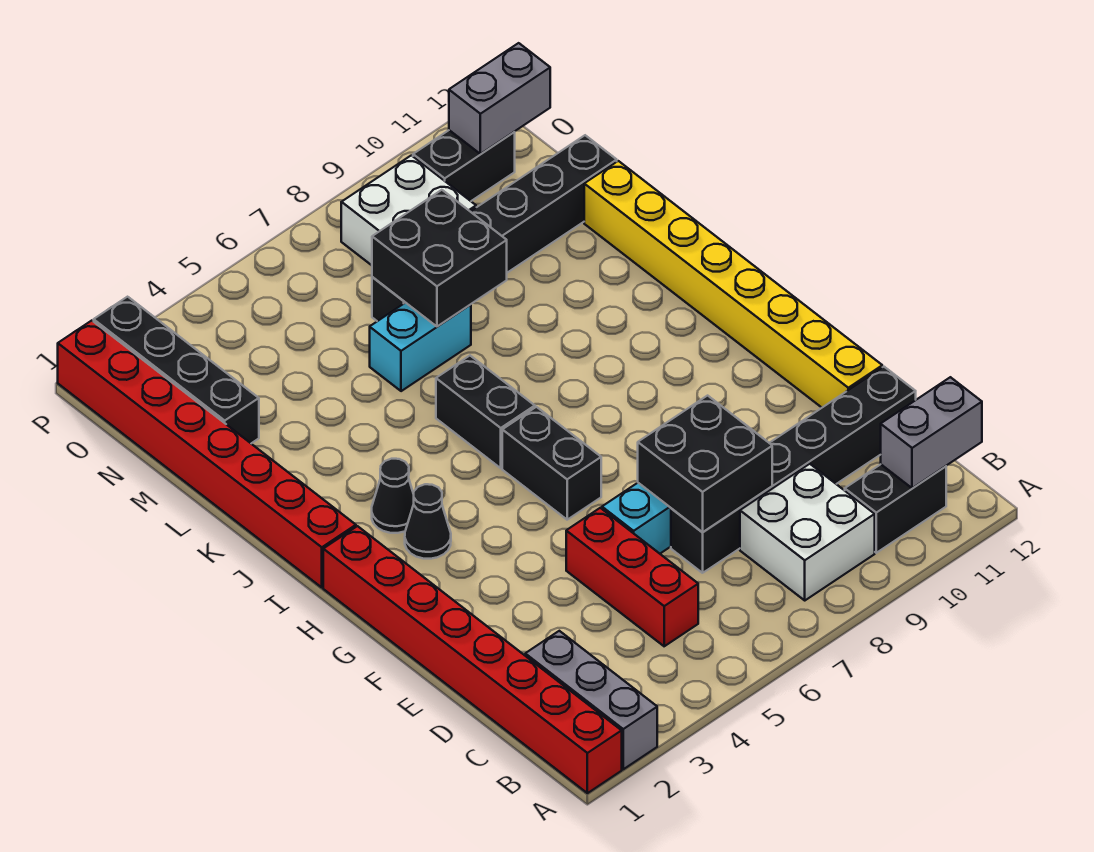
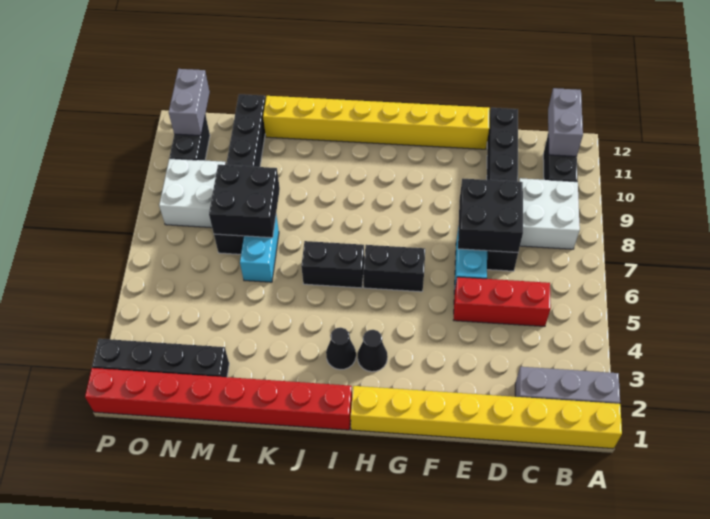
red brick A1:H1 level 1 -> yellow brick A1:H1 level 1

